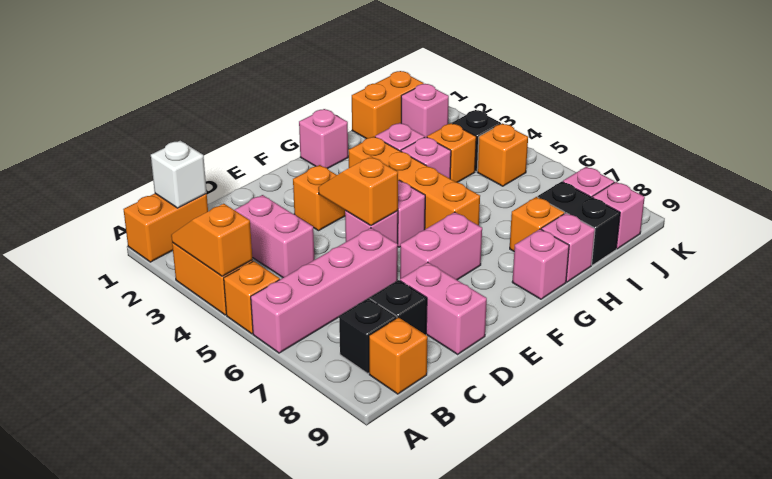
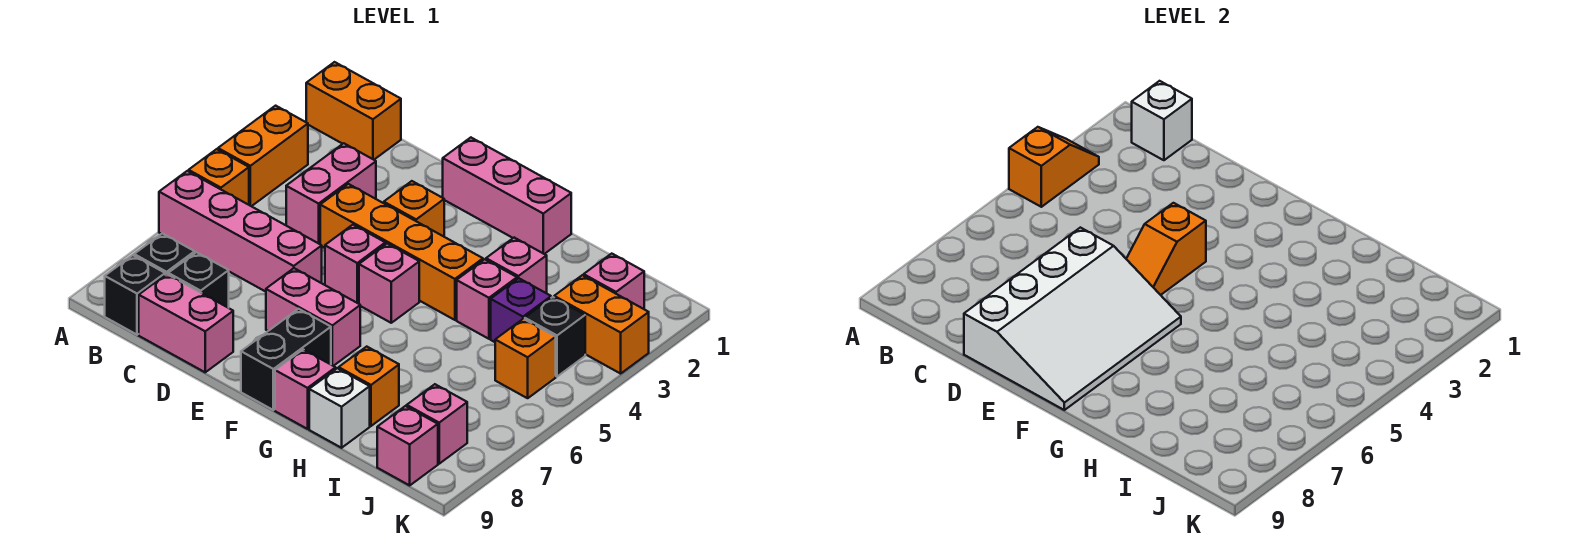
orange brick B9 level 1 -> black brick B9 level 1
none -> white slope D6:F9 level 2 top D
pink brick D8:D9 level 1 -> pink brick C9:D9 level 1
orange slope E4:E5 level 2 top 5 -> orange slope E4:E5 level 2 top 4
pink brick G1 level 1 -> pink brick E1:G1 level 1
orange brick G3:G6 level 1 -> orange brick D4:G4 level 1
pink brick H9 level 1 -> white brick H9 level 1
orange brick I1:J1 level 1 -> orange brick J3:K3 level 1
orange brick I4 level 1 -> purple brick I4 level 1
black brick I8:I9 level 1 -> black brick F8:F9 level 1

